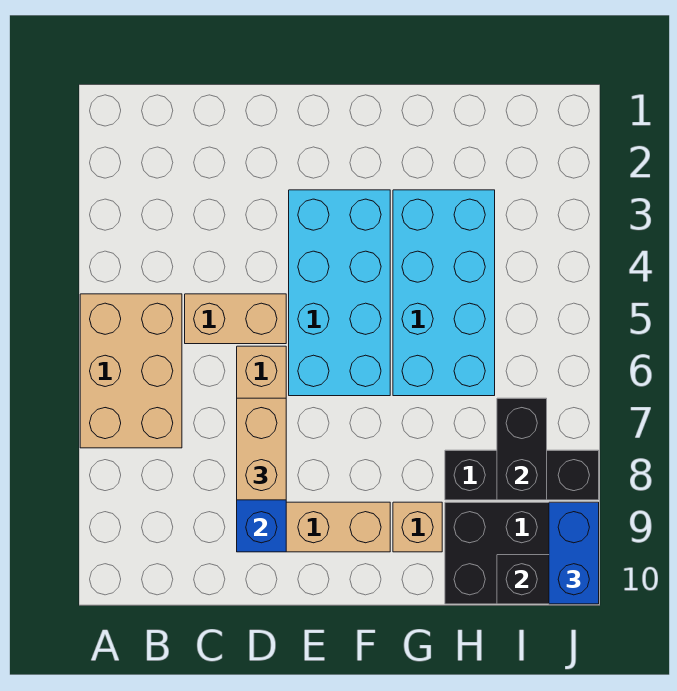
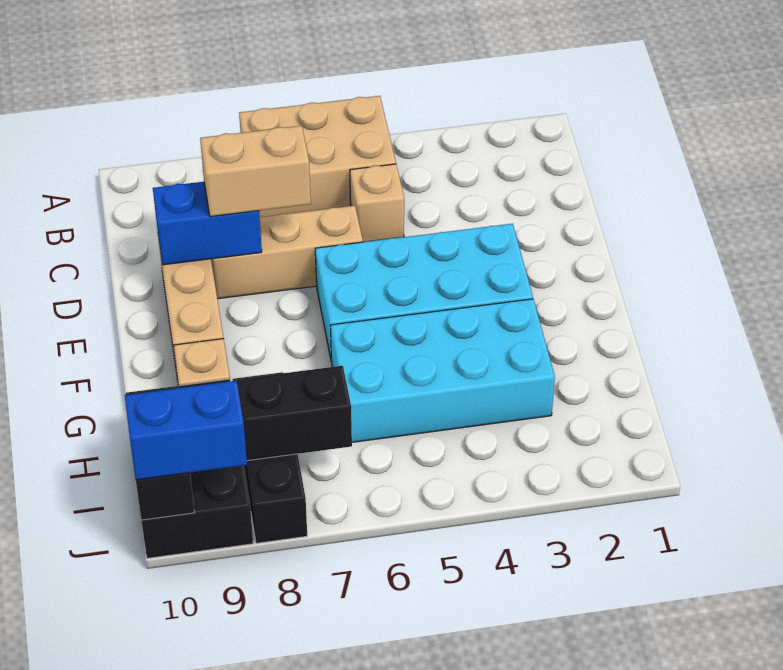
tan brick C5:D5 level 1 -> tan brick C5 level 1

